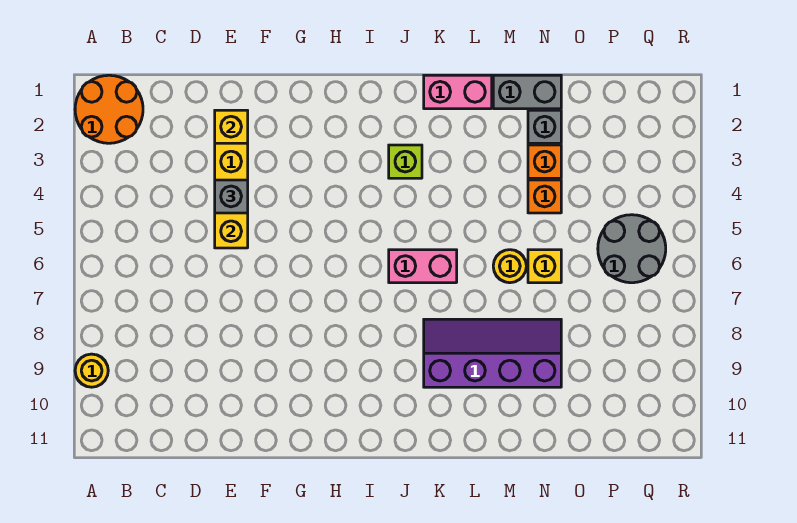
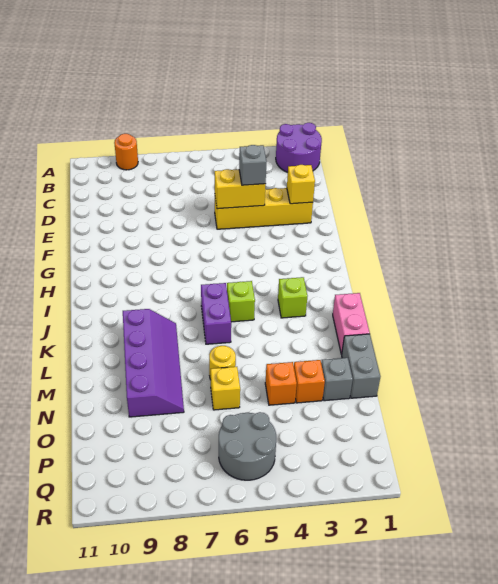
orange round brick A1:B2 level 1 -> purple round brick A1:B2 level 1
yellow round brick A9 level 1 -> orange round brick A9 level 1
none -> lime brick J5 level 1
pink brick J6:K6 level 1 -> purple brick J6:K6 level 1

